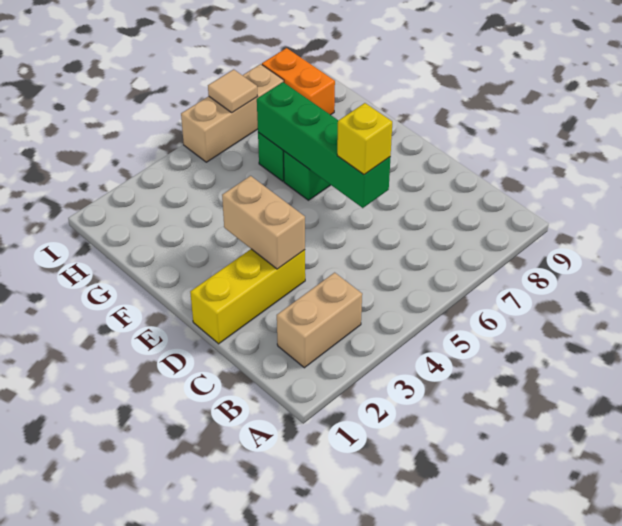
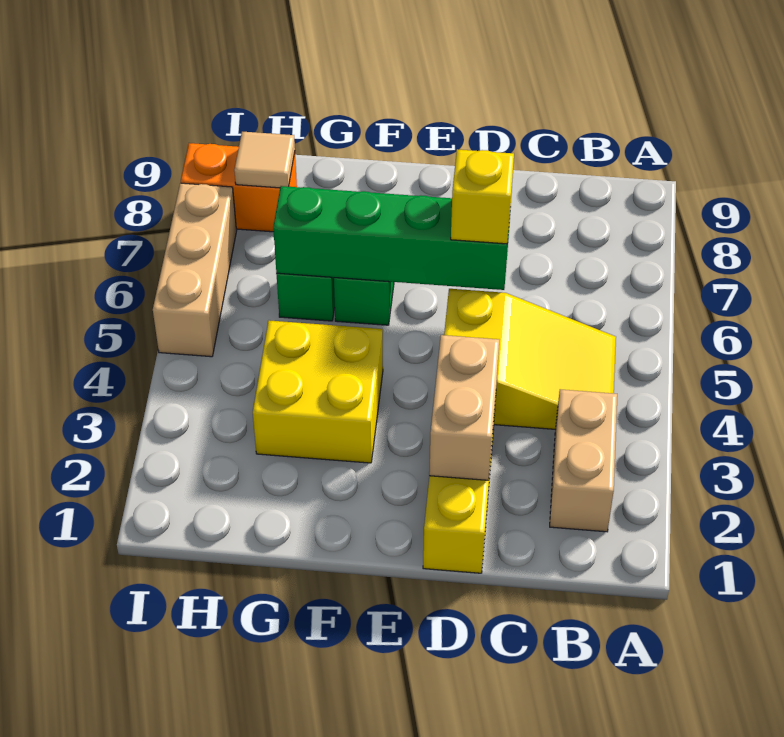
none -> yellow slope B4:D5 level 1 top D
tan brick D3:E3 level 2 -> tan brick D2:D3 level 2
none -> yellow brick F3:G4 level 1
tan tile I6 level 2 -> tan tile H8 level 2

